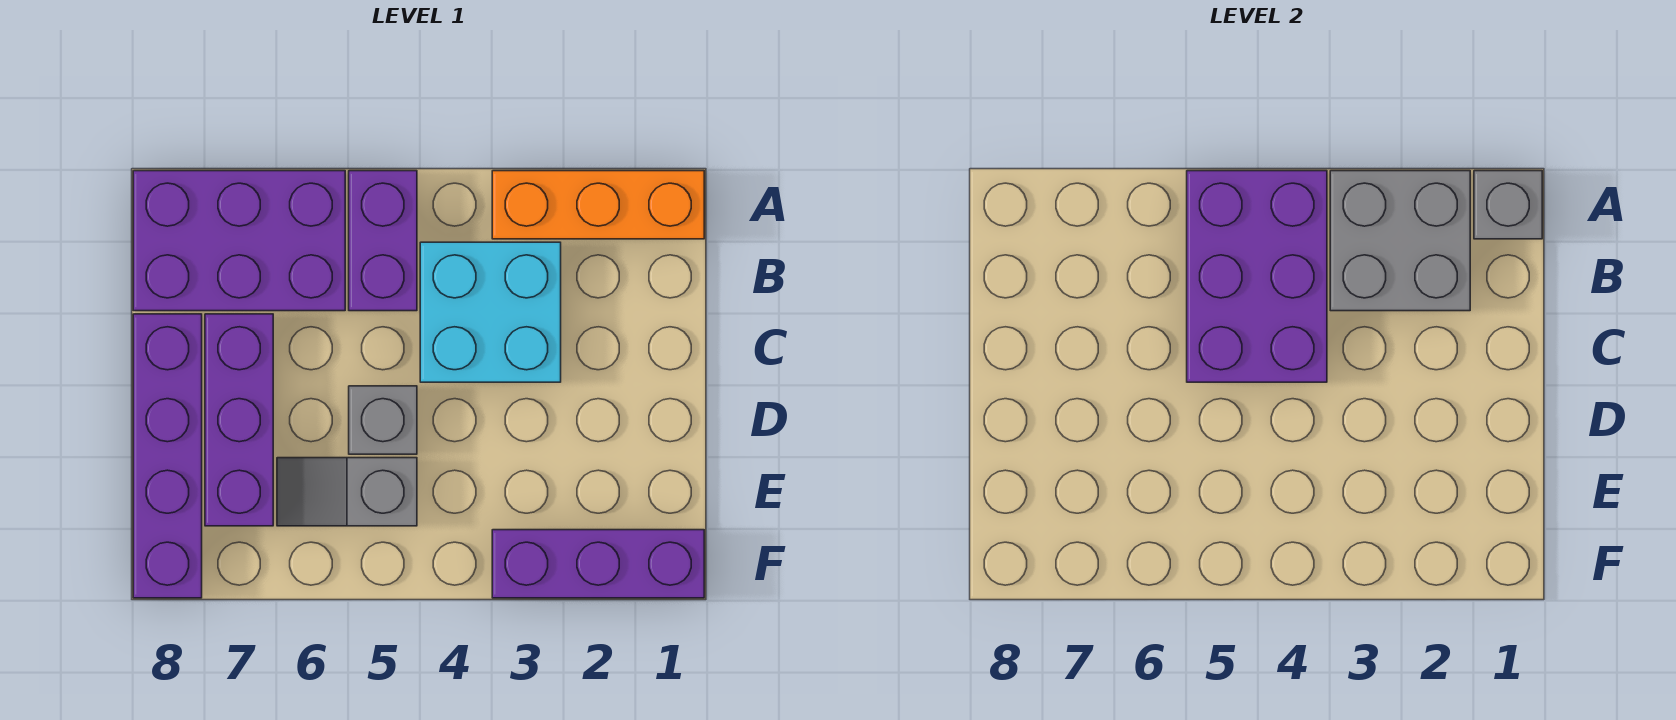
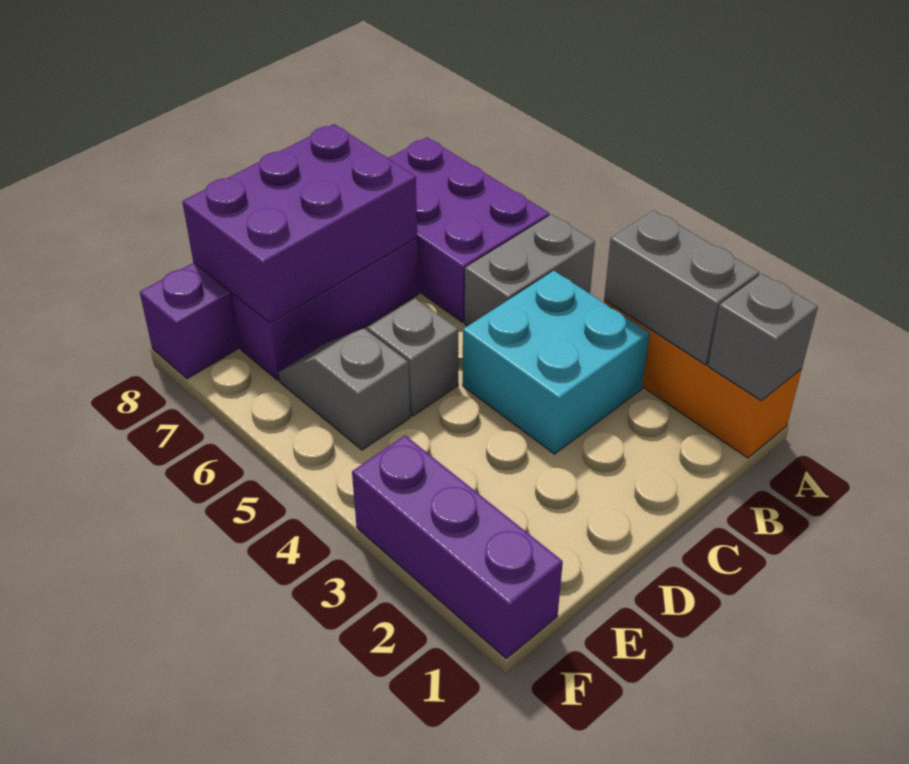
grey brick A2:B3 level 2 -> grey brick A2:A3 level 2
purple brick A4:C5 level 2 -> purple brick C7:E8 level 2
purple brick A5:B5 level 1 -> grey brick A5:B5 level 1

